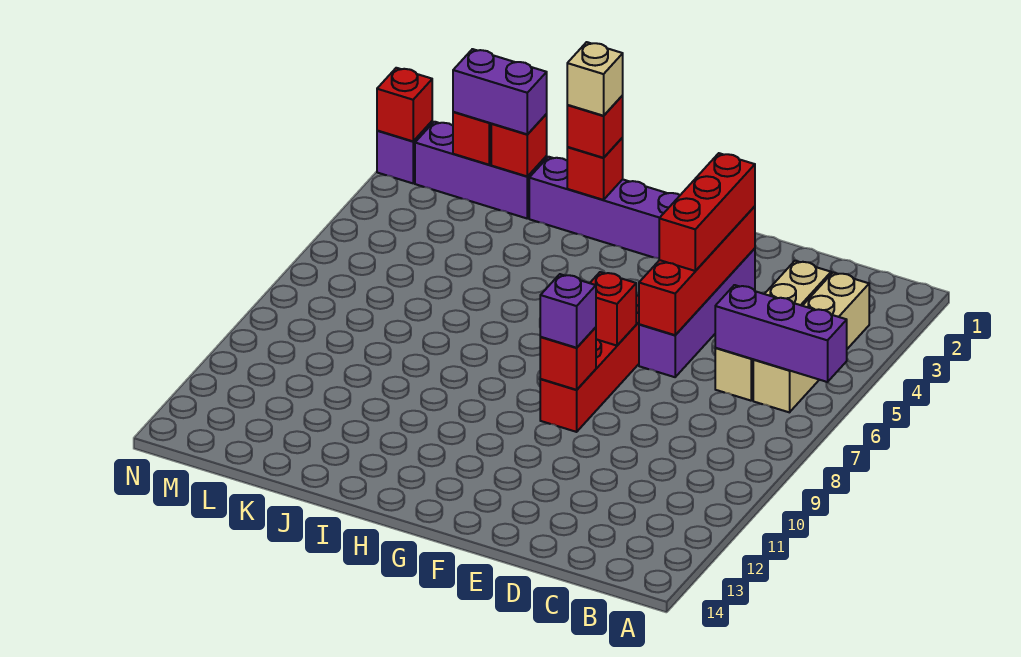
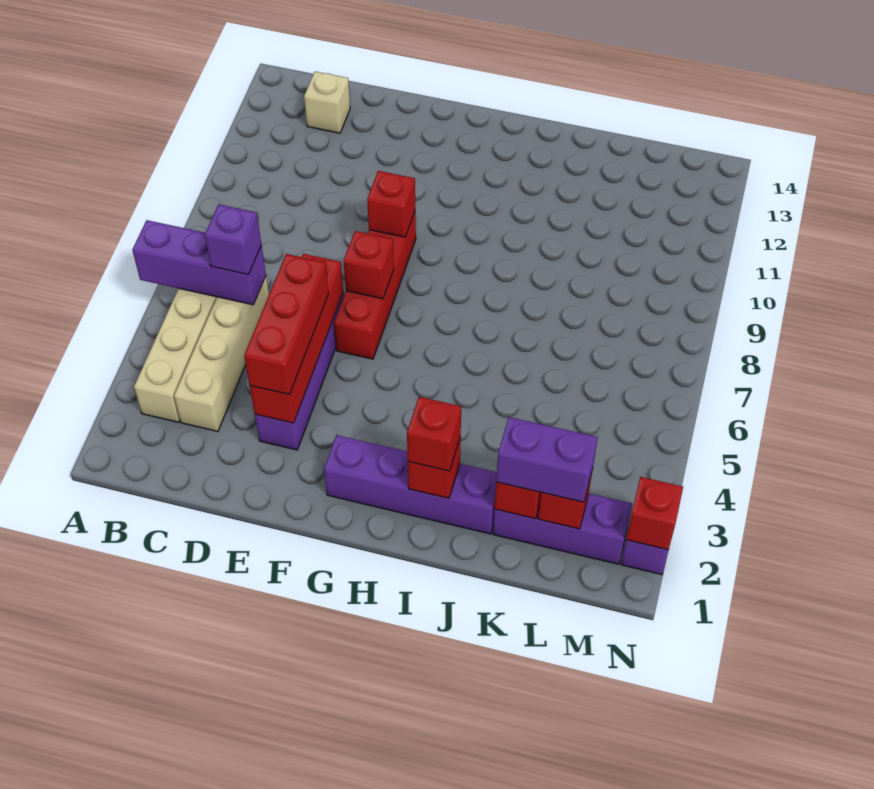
purple brick F9 level 3 -> purple brick C6 level 3
tan brick I2 level 4 -> tan brick C13 level 1

